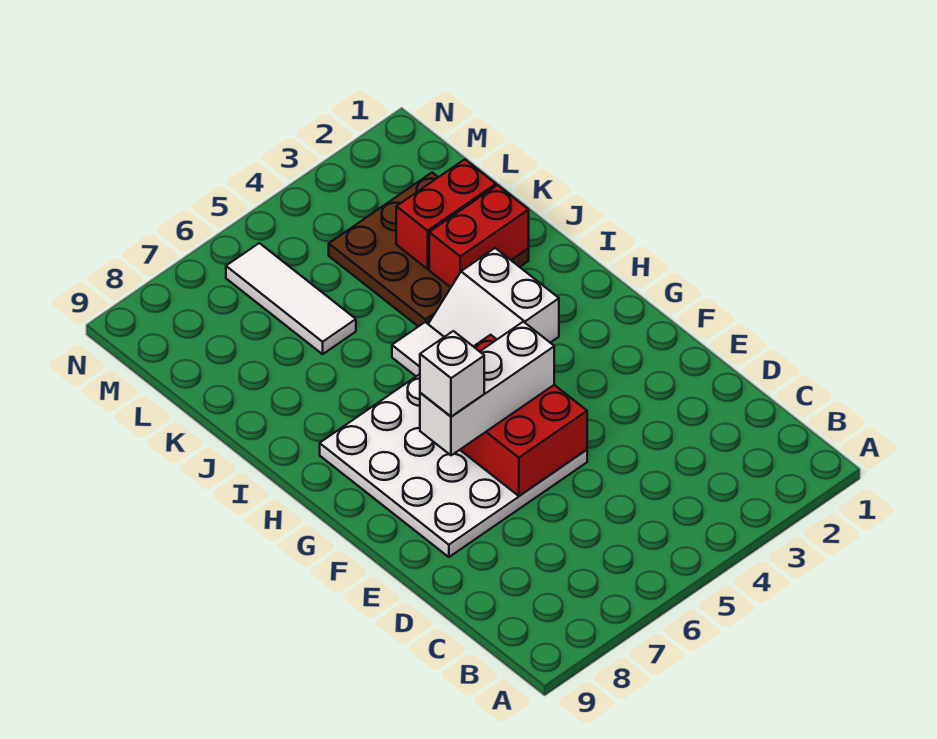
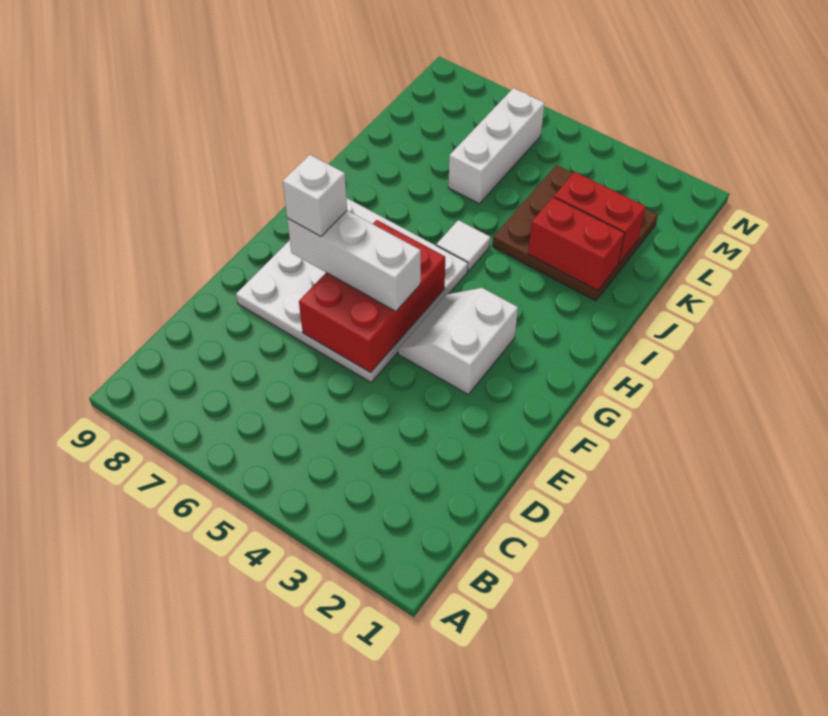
white slope H3:I4 level 1 top 3 -> white slope F3:G4 level 1 top 3
white tile K6:M6 level 1 -> white brick K6:M6 level 1

